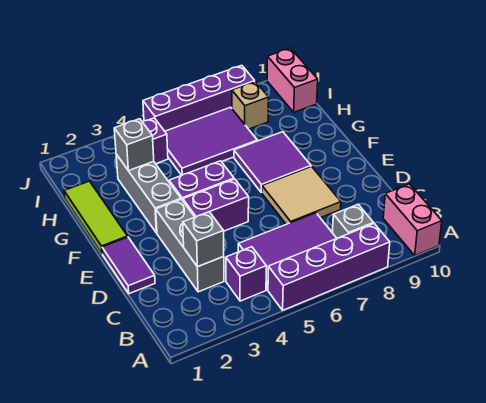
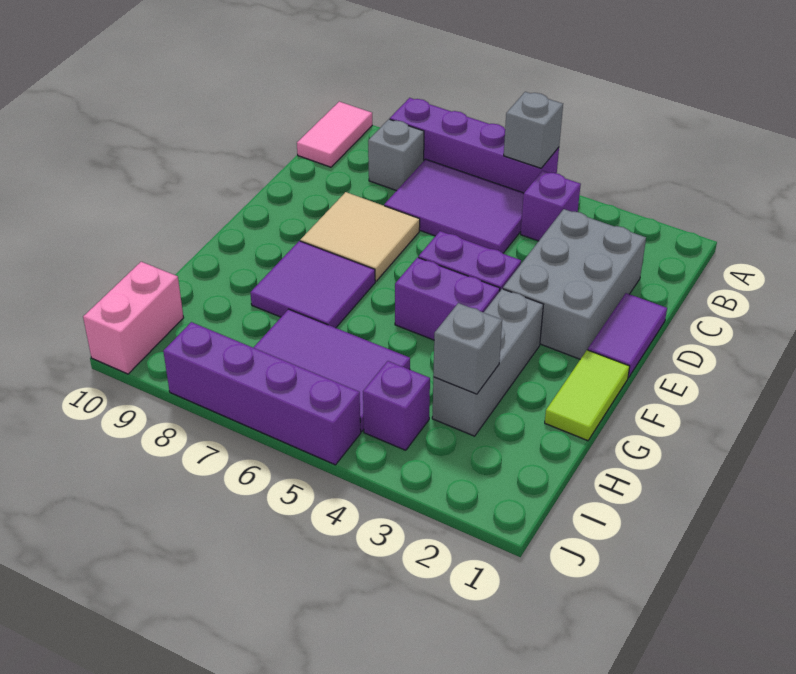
pink brick A10:B10 level 1 -> pink tile A10:B10 level 1
grey brick C3:E3 level 1 -> grey brick C2:E3 level 1
grey brick C3 level 2 -> grey brick A5 level 2
lime tile F1:H1 level 1 -> lime tile F1:G1 level 1
tan brick I8 level 1 -> none

